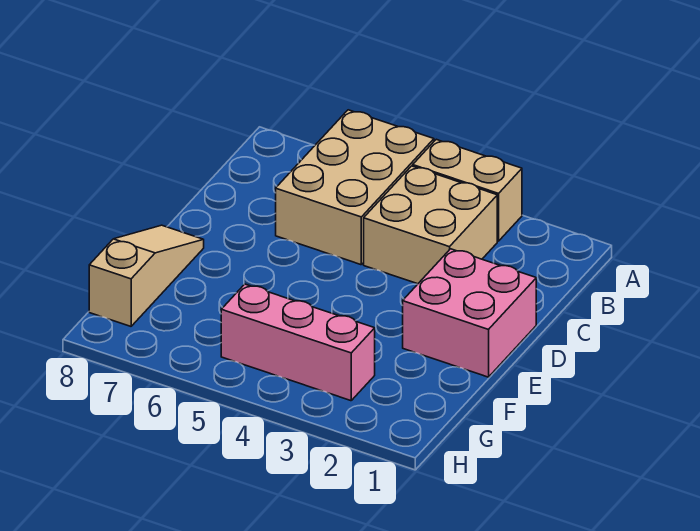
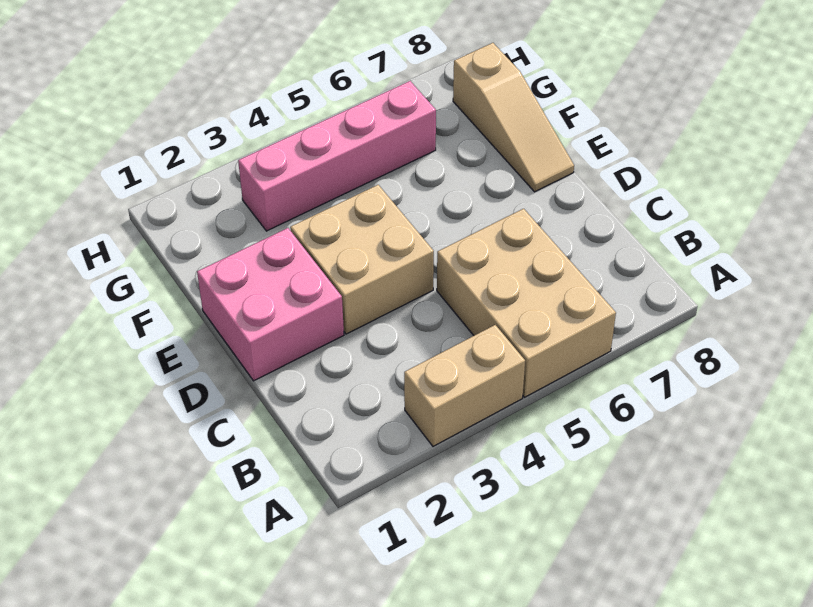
tan brick B3:C4 level 1 -> tan brick D3:E4 level 1
pink brick G3:G5 level 1 -> pink brick G3:G6 level 1

